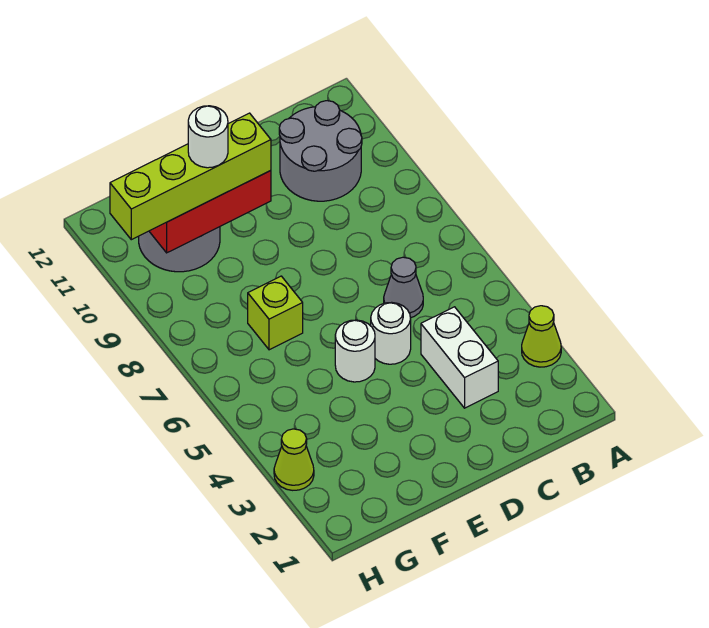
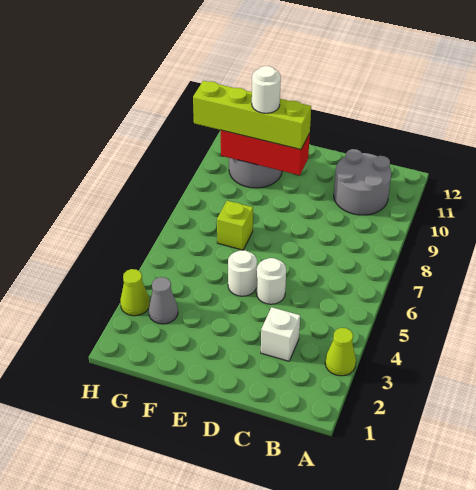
white brick C3:C4 level 1 -> white brick C3 level 1
grey cone C6 level 1 -> grey cone G3 level 1

